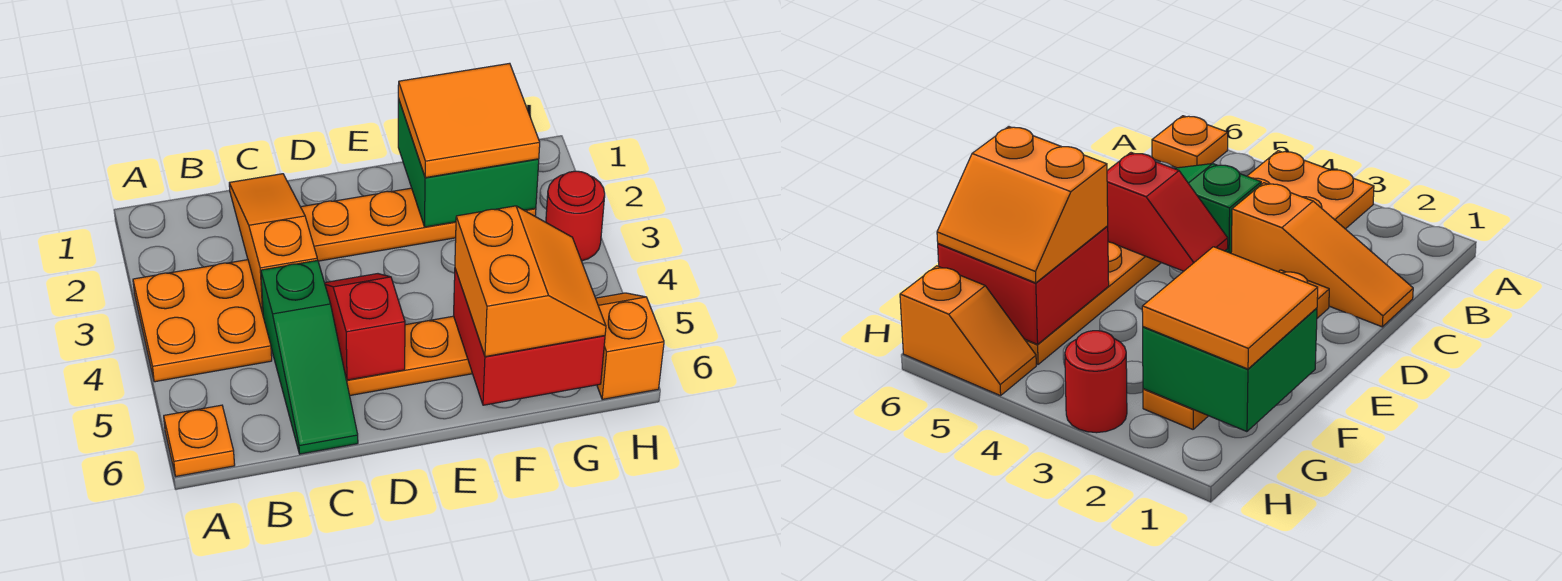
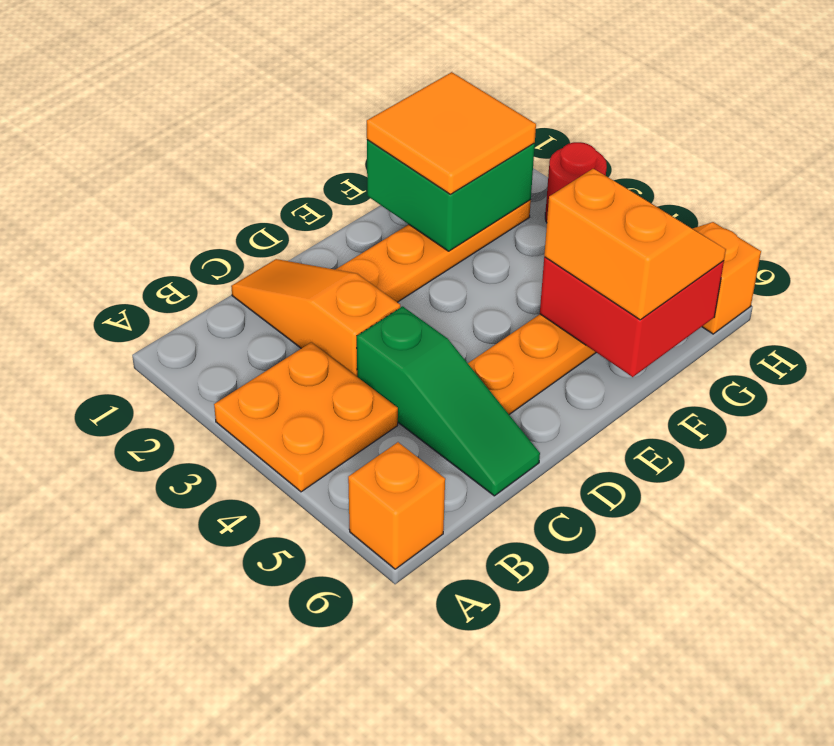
orange plate A6 level 1 -> orange brick A6 level 1
red slope D4:D5 level 2 top 5 -> none

